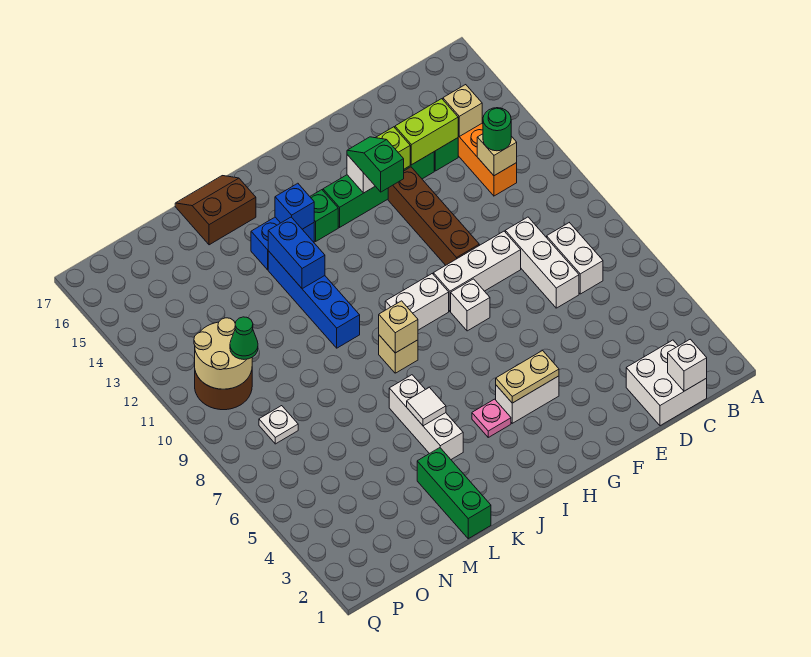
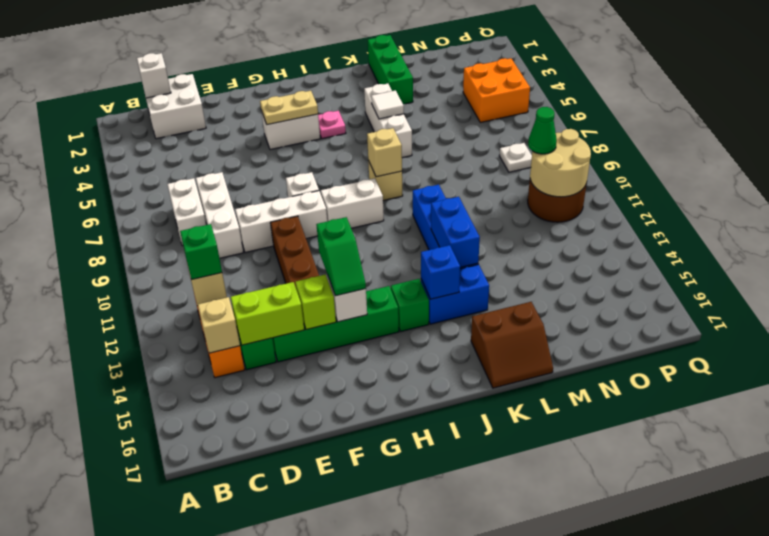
green round brick C12 level 3 -> green brick C12 level 3
none -> orange brick O4:P5 level 1

